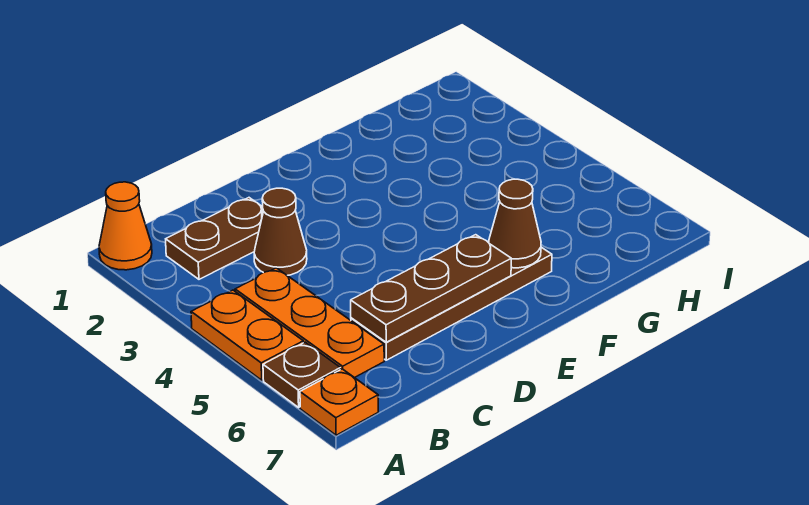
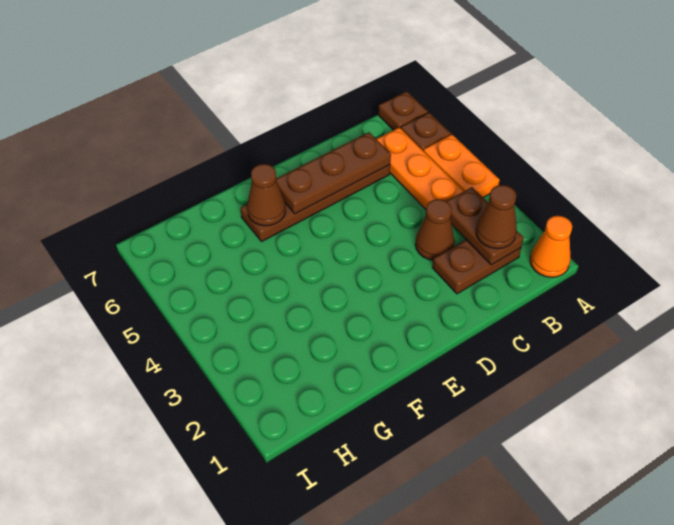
orange plate A7 level 1 -> brown plate A7 level 1
none -> brown plate B2:B3 level 2
none -> brown cone B2 level 3

